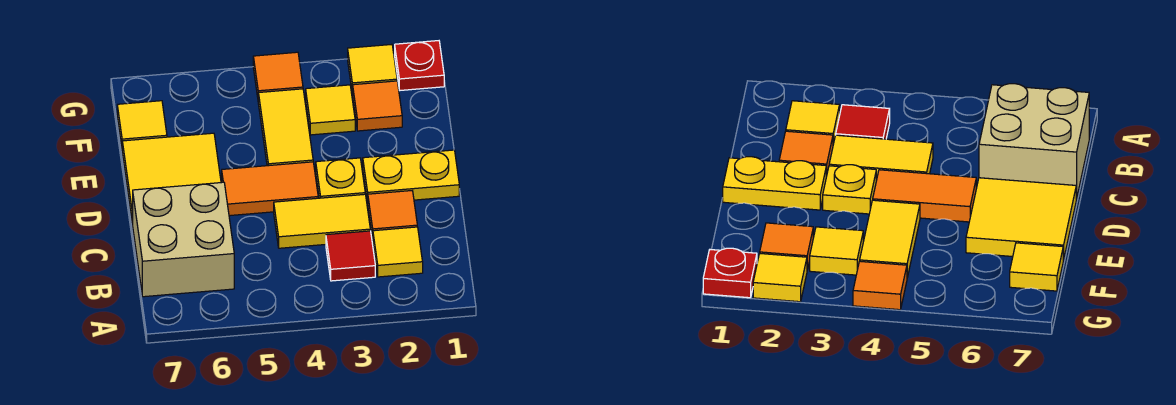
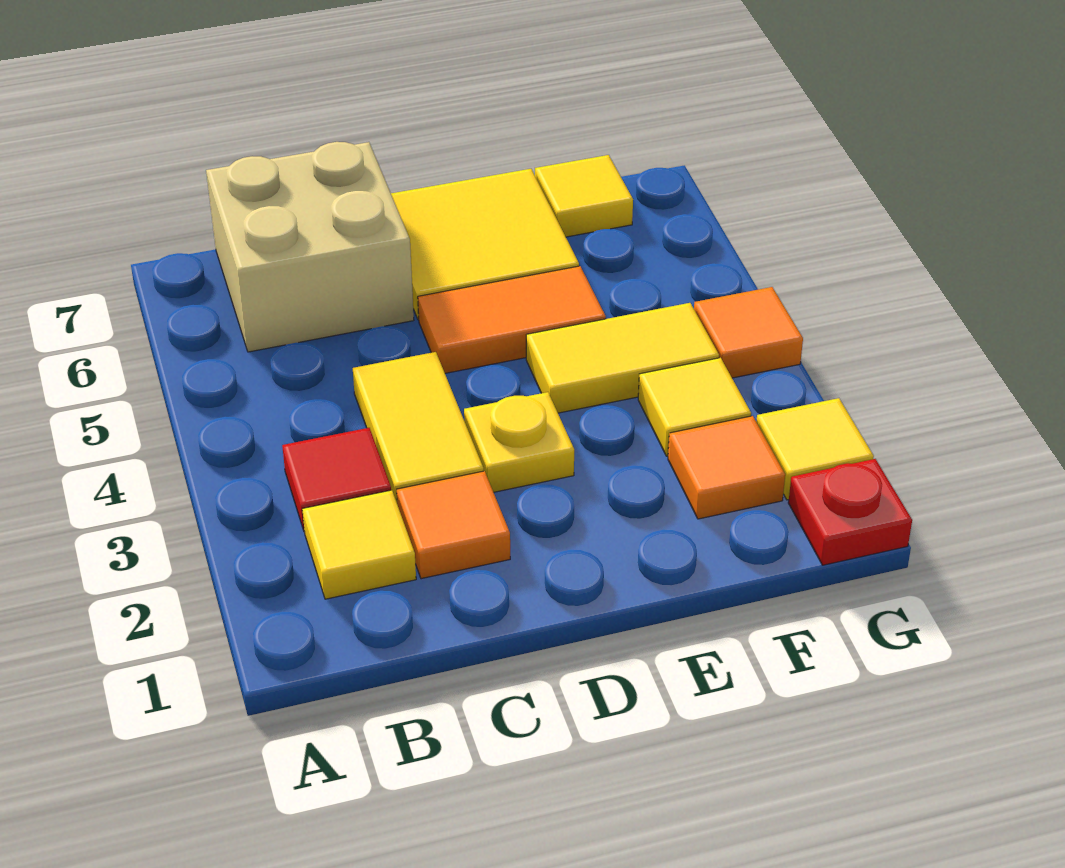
yellow plate D1:D2 level 1 -> none
orange tile D4:D5 level 1 -> orange tile D5:E5 level 1

